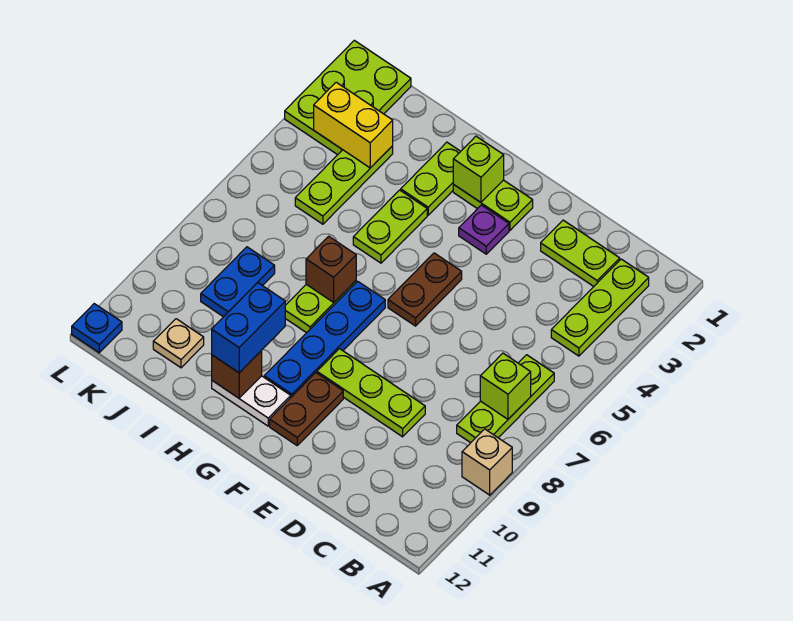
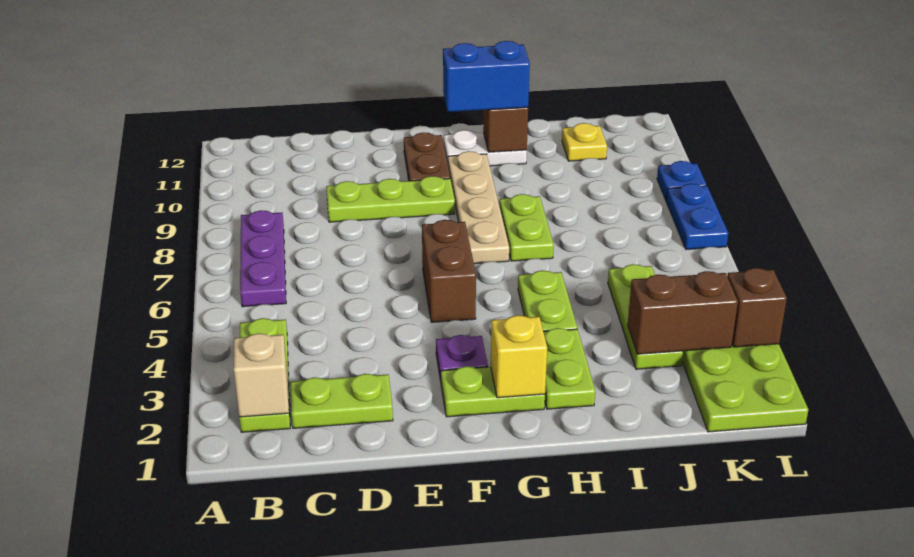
tan brick A9 level 1 -> tan brick B2 level 2
lime plate B6:B8 level 1 -> purple plate B6:B8 level 1
lime brick B7 level 2 -> none
brown plate F5:F6 level 1 -> brown brick F5:F6 level 1
lime brick G2 level 2 -> yellow brick G2 level 2
blue plate G7:G10 level 1 -> tan plate G7:G10 level 1
brown brick H7 level 2 -> brown brick L3 level 2
blue brick H10:H11 level 3 -> blue brick G11:H11 level 3
yellow brick J3:K3 level 2 -> brown brick J3:K3 level 2
blue plate J8:J9 level 1 -> blue plate L7:L8 level 1
tan plate J11 level 1 -> yellow plate J11 level 1
blue plate L12 level 1 -> blue plate L9 level 1

